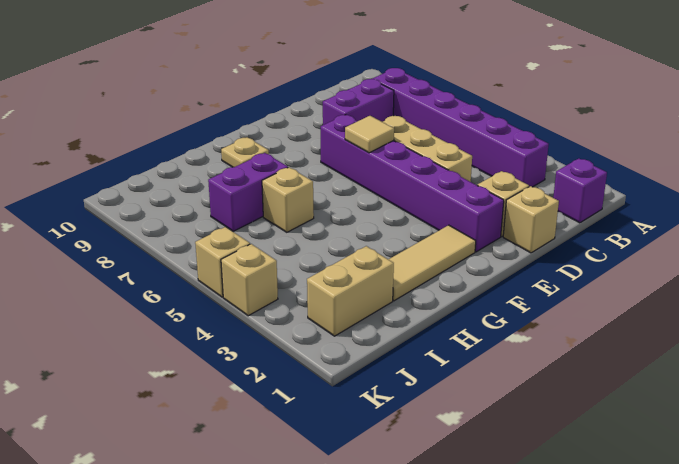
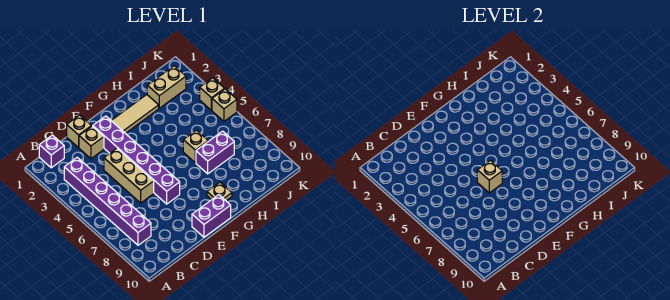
purple brick C8:D8 level 1 -> purple brick E10:F10 level 1
tan tile E6 level 2 -> tan brick E6 level 2

